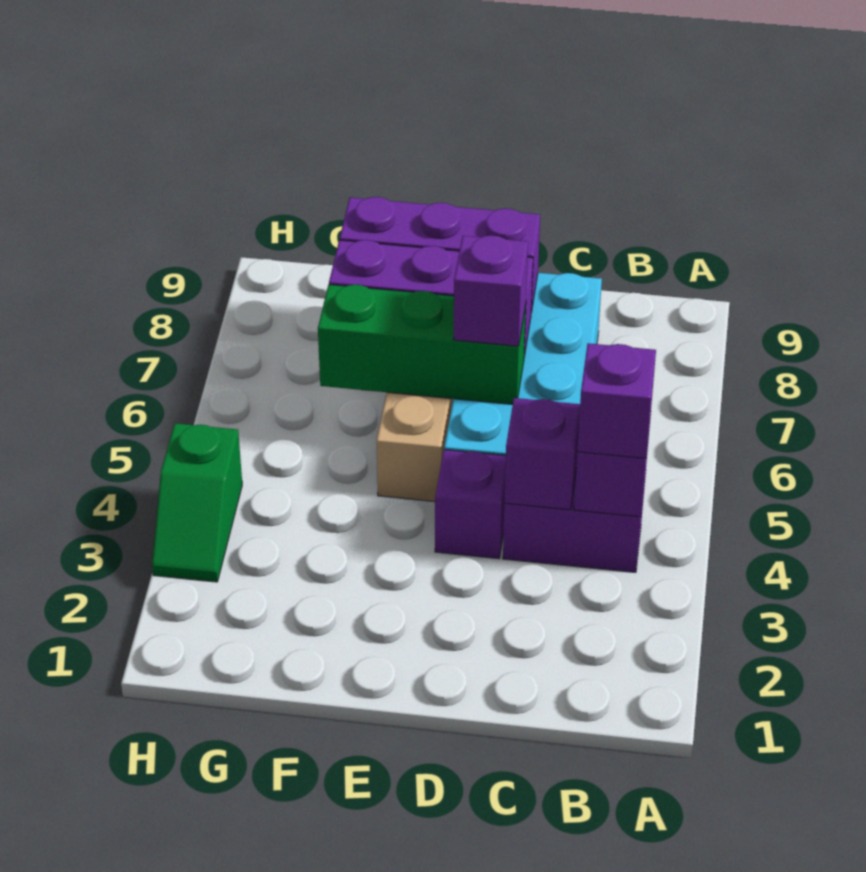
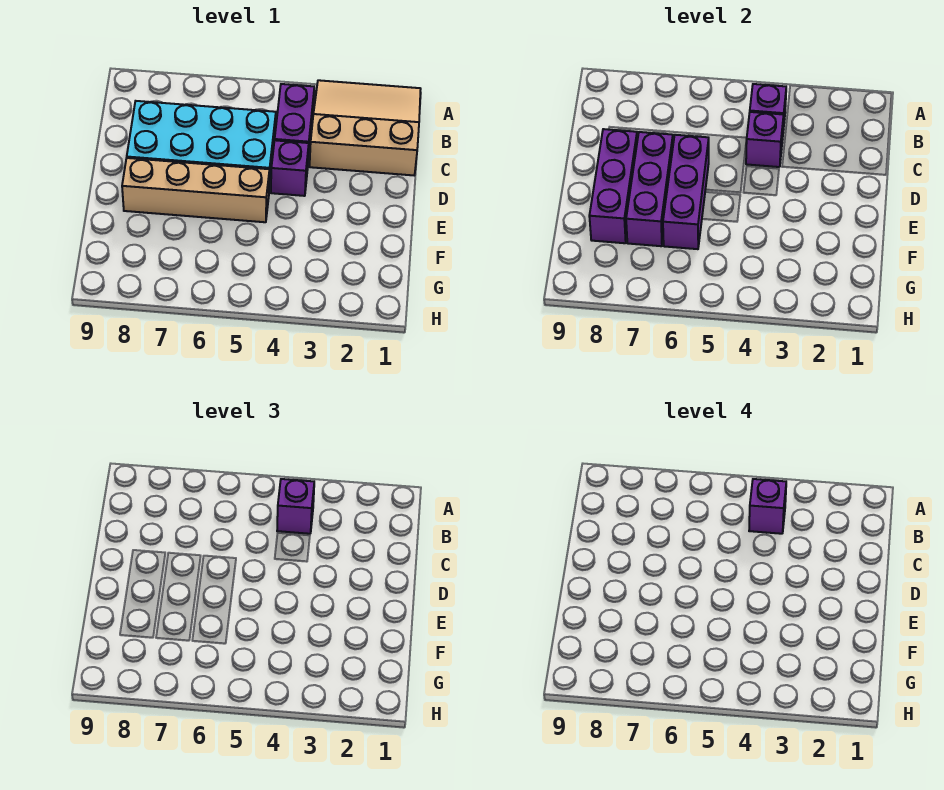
none -> tan slope A1:C3 level 1 top C
green brick D6:F6 level 2 -> purple brick D6:F6 level 2
purple brick D6 level 3 -> purple brick B4 level 4
green slope H3:H4 level 1 top 4 -> none

